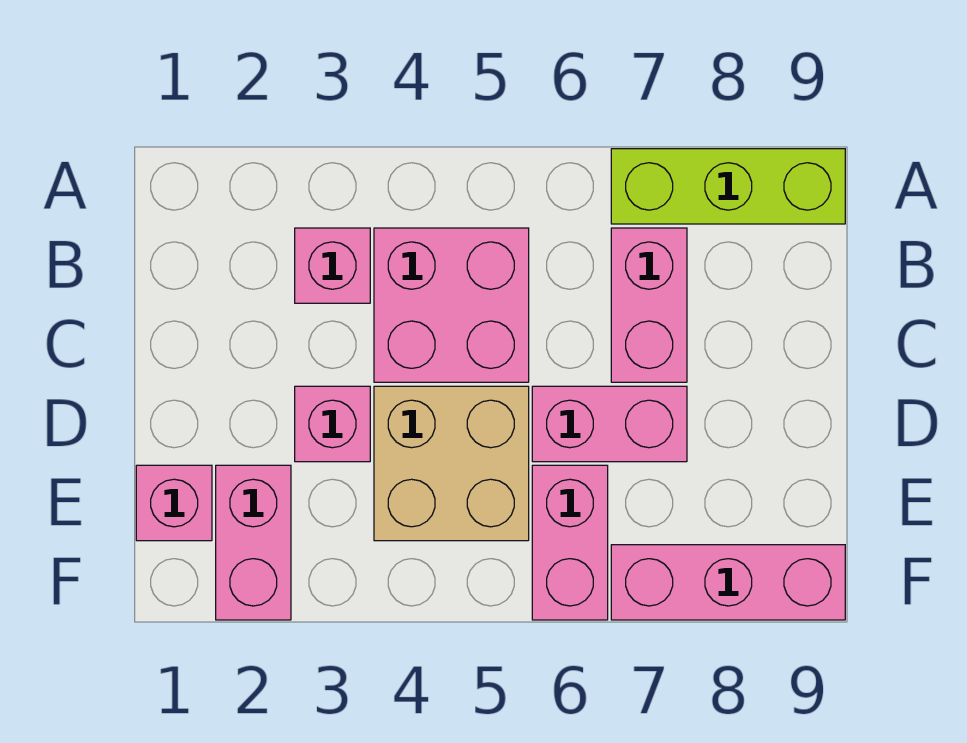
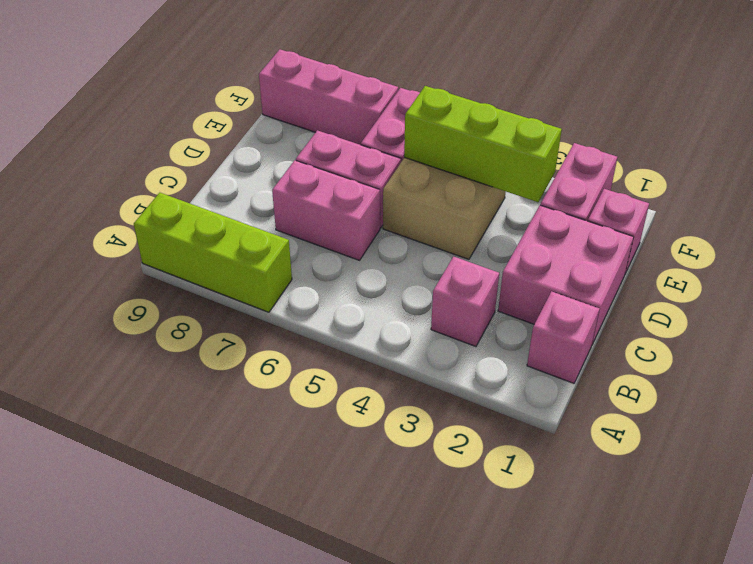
pink brick B4:C5 level 1 -> pink brick C1:D2 level 1
pink brick B7:C7 level 1 -> pink brick C6:C7 level 1
pink brick D3 level 1 -> pink brick B1 level 1
none -> lime brick E3:E5 level 2

